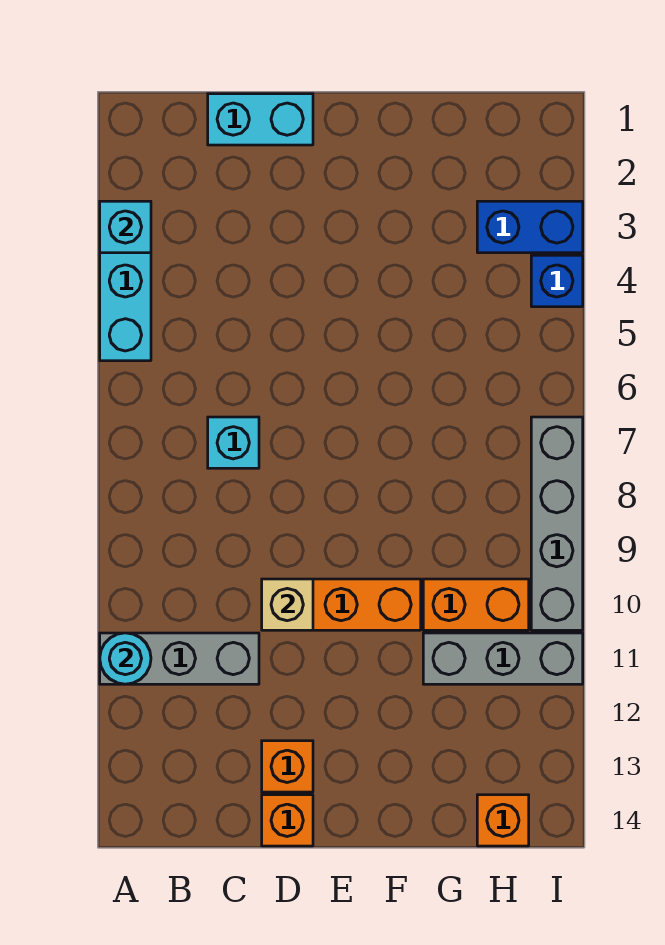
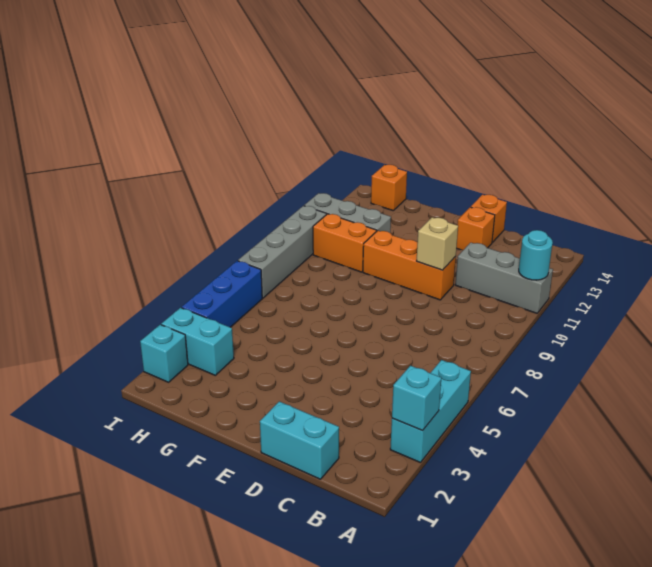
cyan brick C7 level 1 -> cyan brick I2 level 1
blue brick H3:I3 level 1 -> cyan brick H3:I3 level 1
blue brick I4 level 1 -> blue brick I4:I6 level 1

